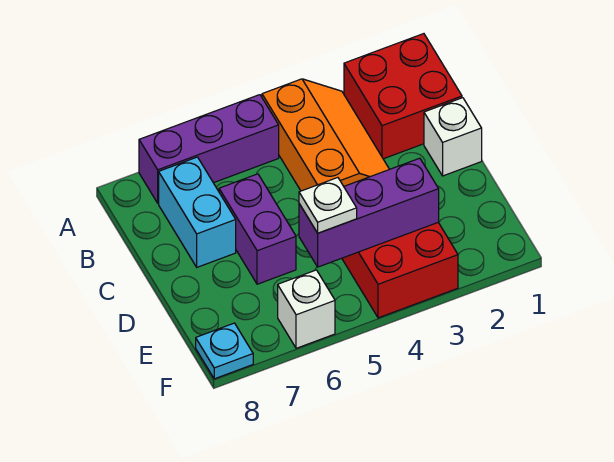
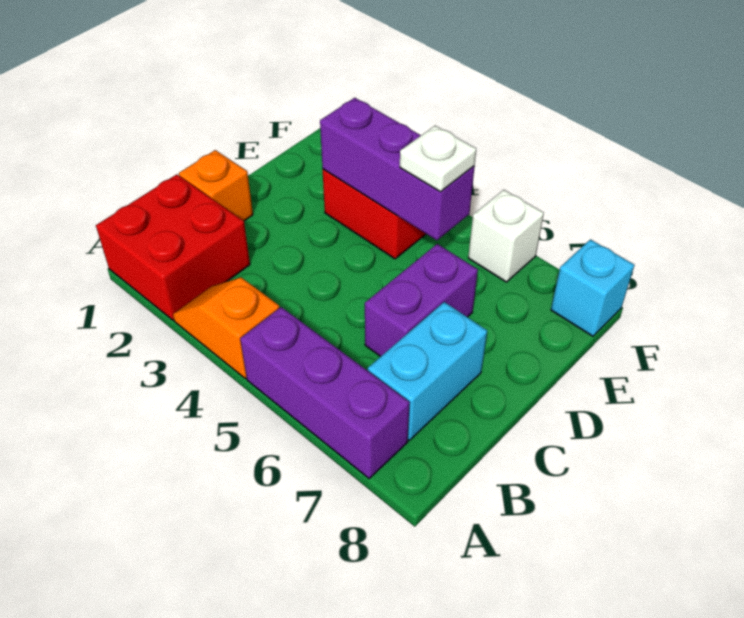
orange slope A3:C4 level 1 top 4 -> orange slope A3:A4 level 1 top 4
white brick C1 level 1 -> orange brick C1 level 1
cyan plate F8 level 1 -> cyan brick F8 level 1

